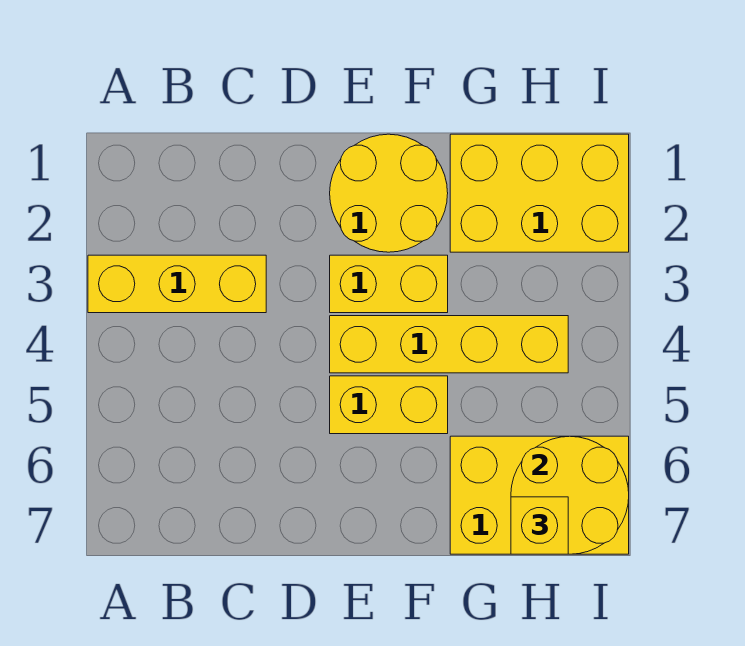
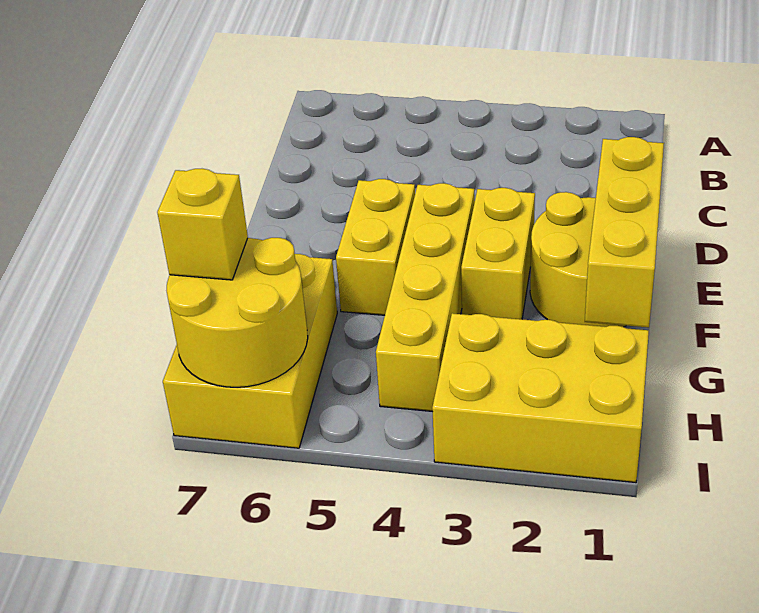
yellow brick A3:C3 level 1 -> yellow brick E1:G1 level 2
yellow brick G1:I2 level 1 -> yellow brick H1:I3 level 1

